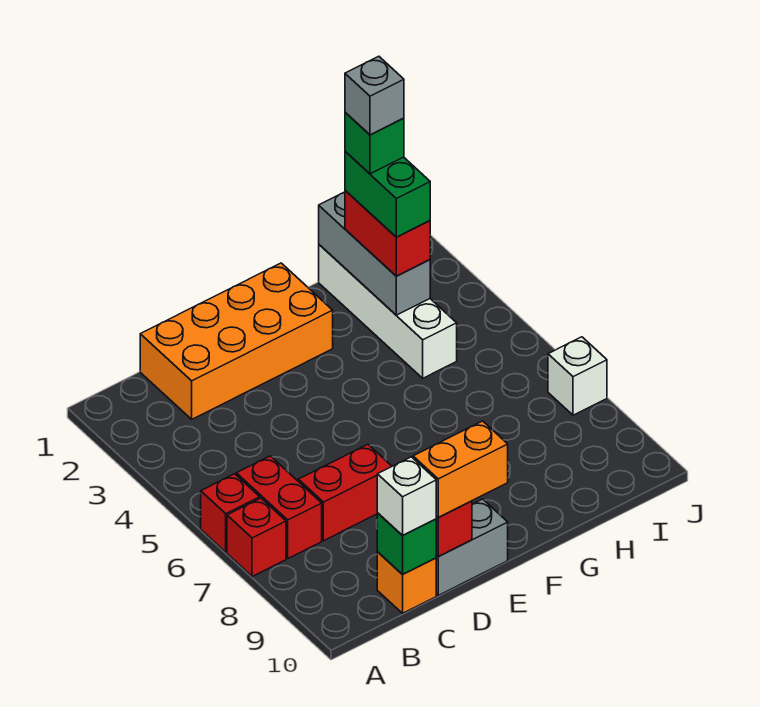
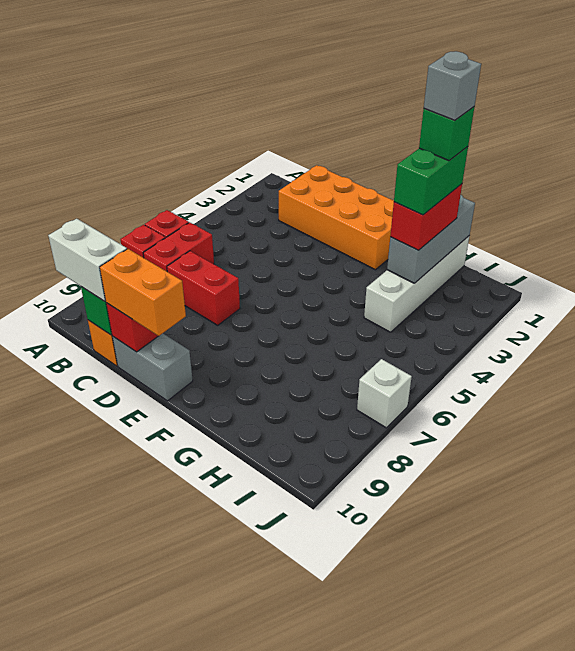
white brick C10 level 3 -> white brick B10:C10 level 3

